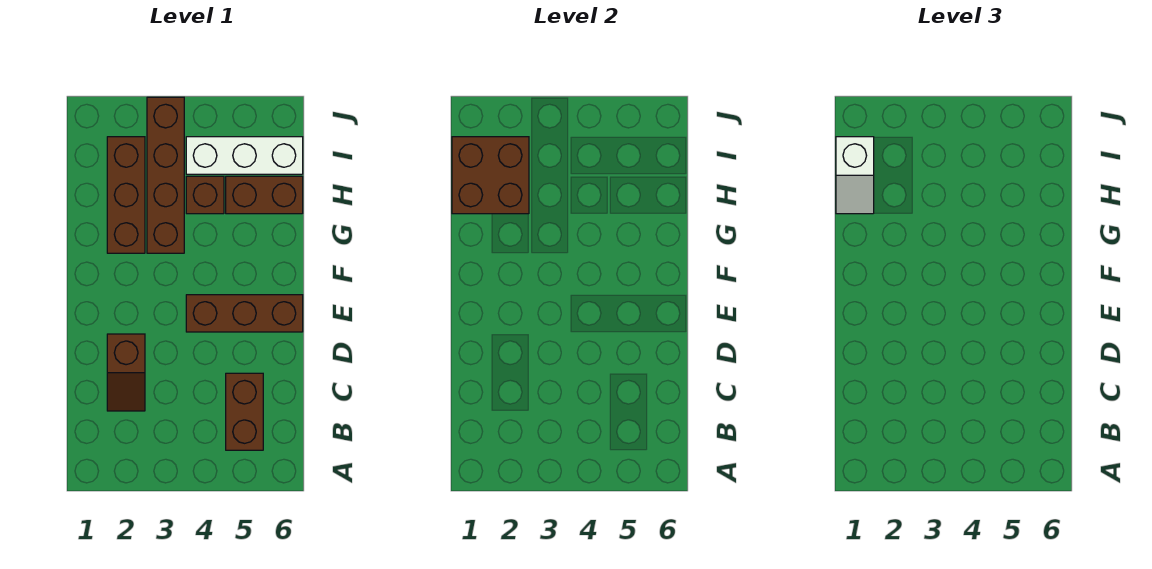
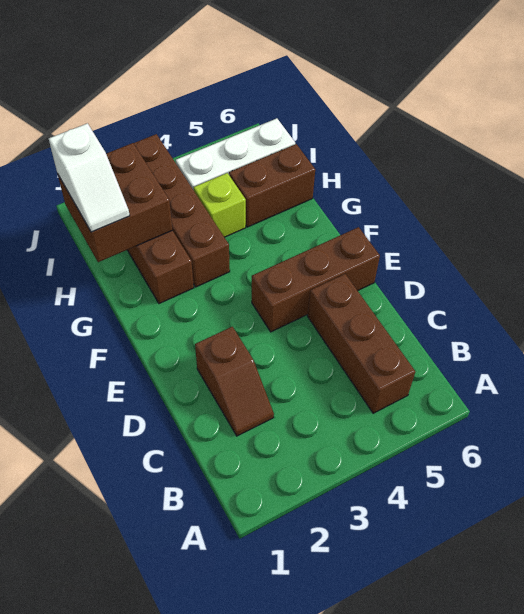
brown brick B5:C5 level 1 -> brown brick B5:D5 level 1
brown brick H4 level 1 -> lime brick H4 level 1

